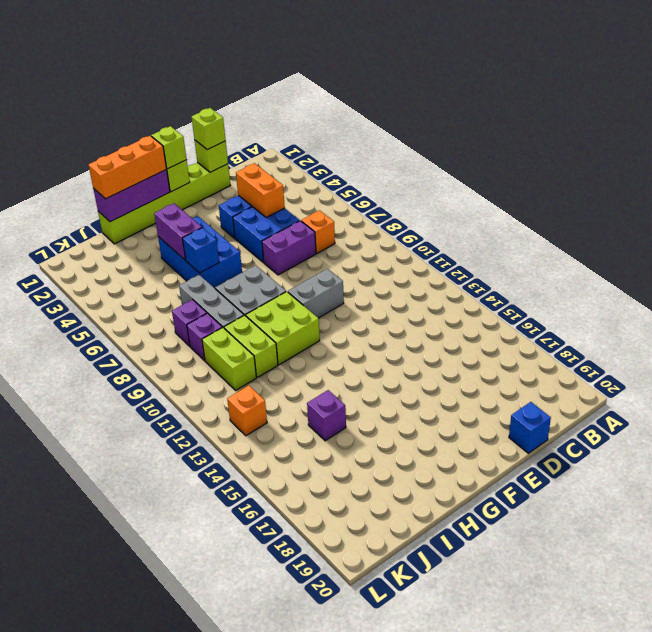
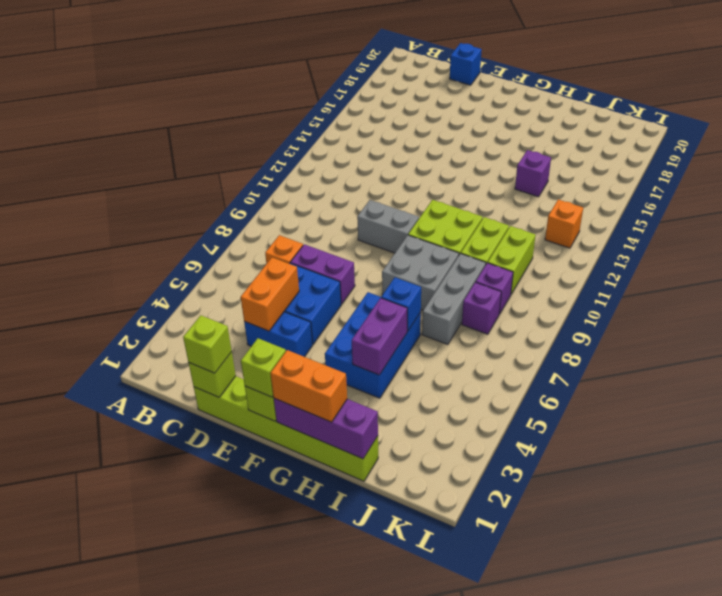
orange brick G1:I1 level 3 -> orange brick G1:H1 level 3

